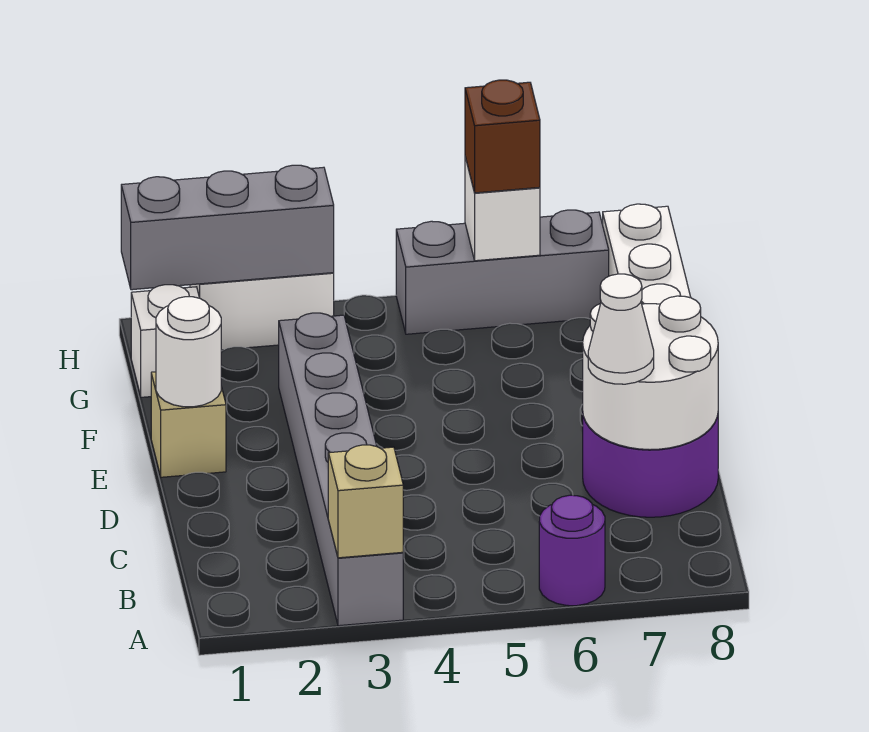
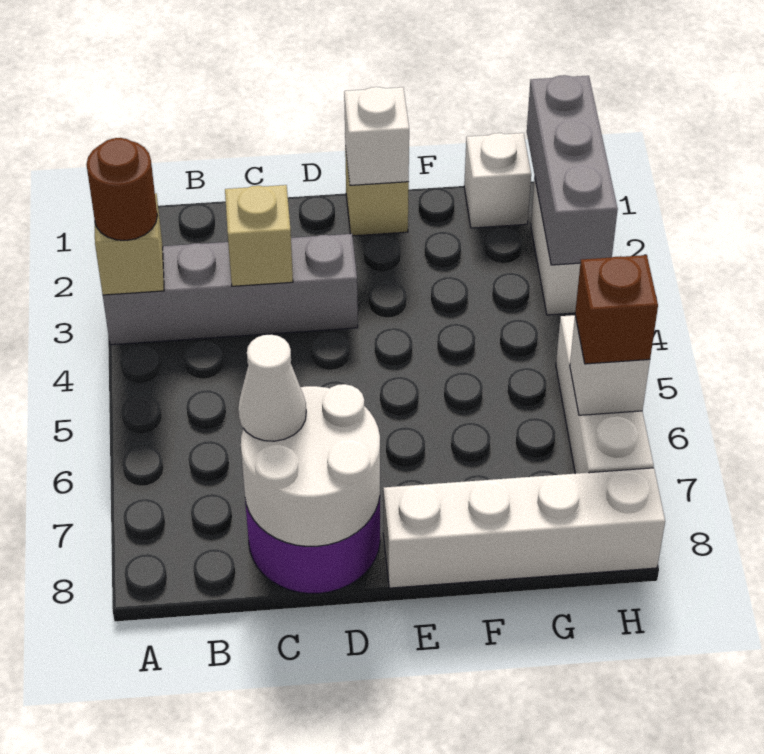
grey brick A3:F3 level 1 -> grey brick A3:D3 level 1
none -> brown round brick A3 level 3
purple round brick A6 level 1 -> none
none -> tan brick C3 level 2
white round brick E1 level 2 -> white brick E1 level 2
grey brick H5:H7 level 1 -> white brick H5:H7 level 1

